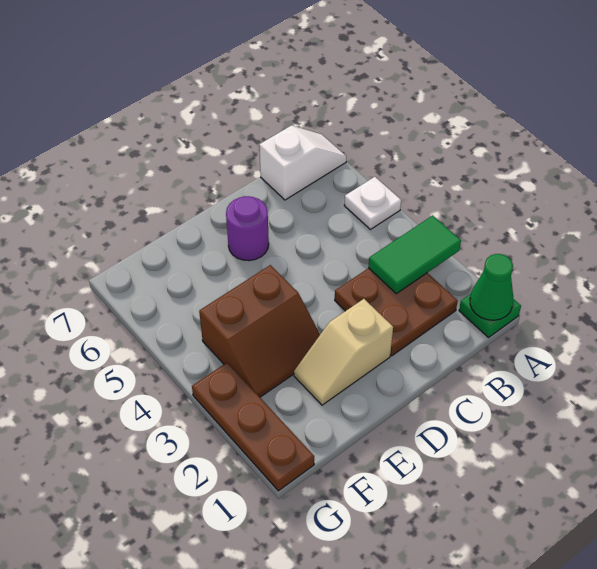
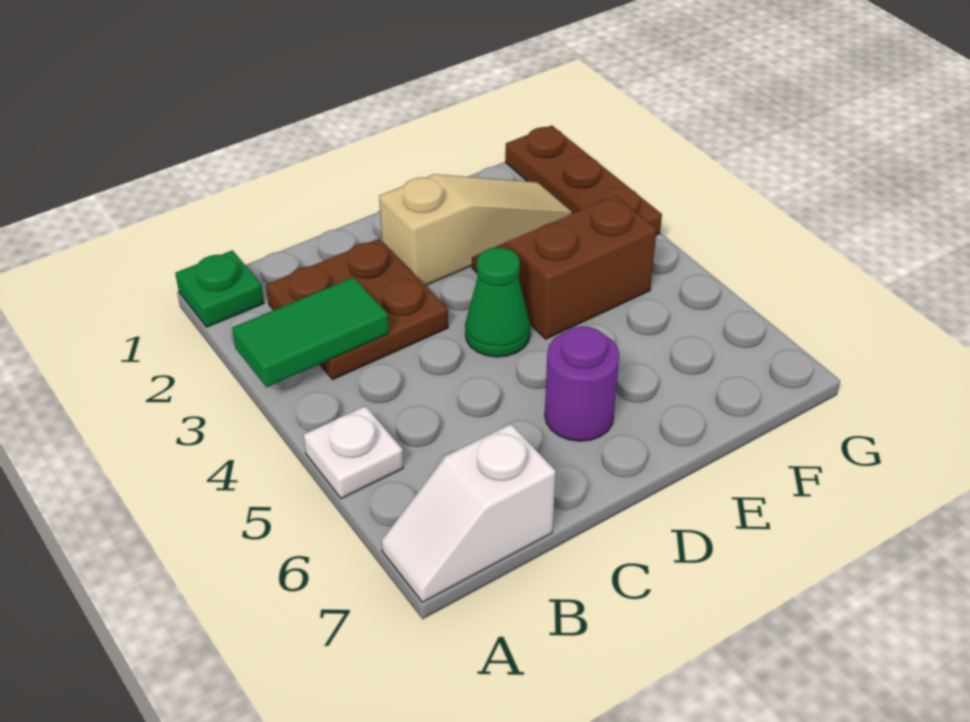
green cone A1 level 2 -> green cone D4 level 1
tan slope D2:E2 level 1 top D -> tan slope D2:F2 level 1 top D

